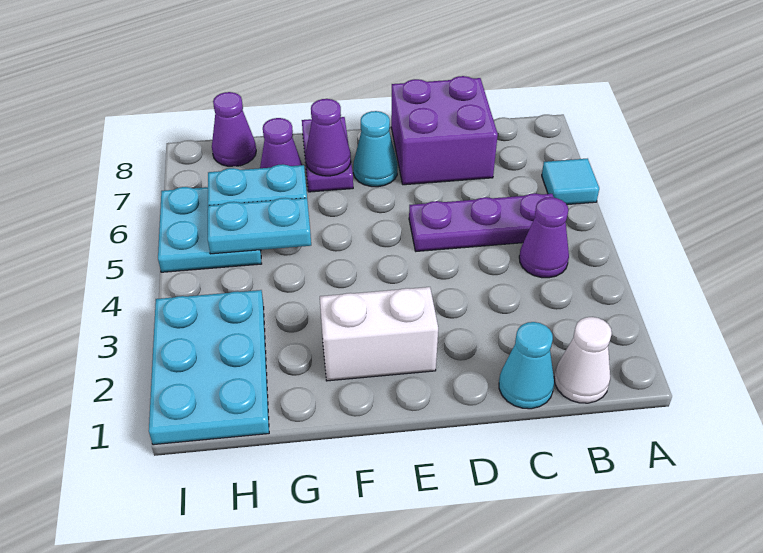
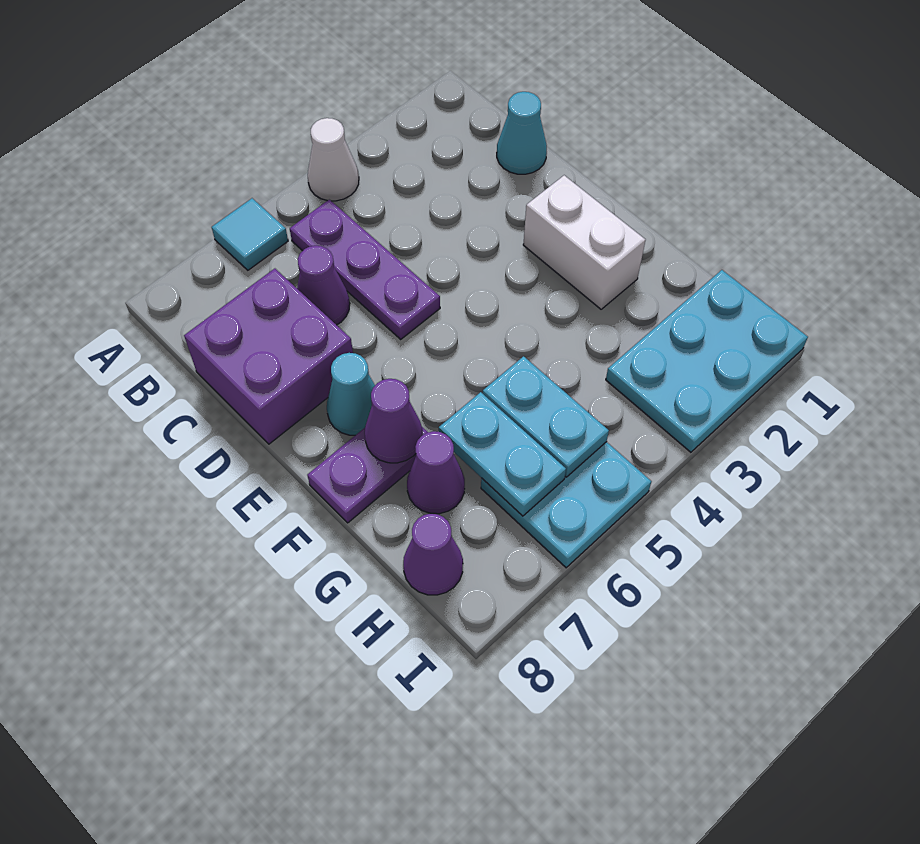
white cone B1 level 1 -> white cone A4 level 1
purple cone B4 level 1 -> purple cone C6 level 1

